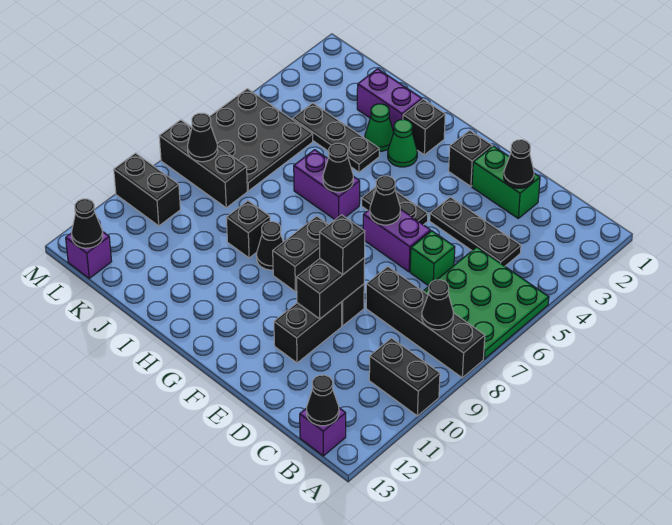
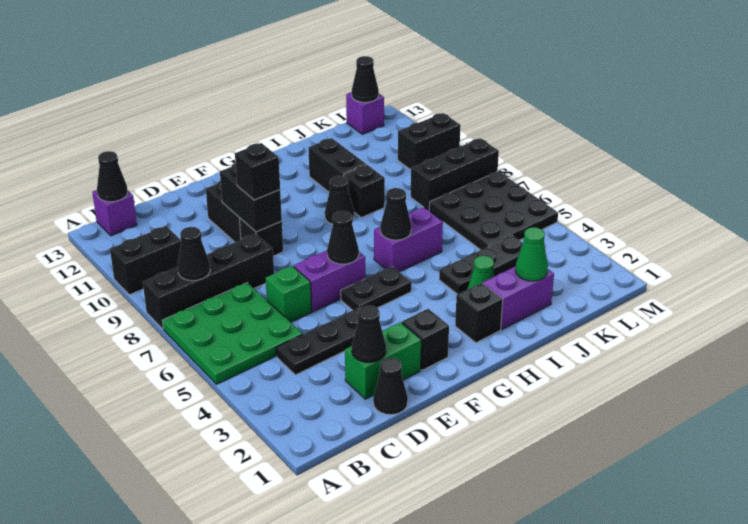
black brick G8:G9 level 1 -> black brick I10:I11 level 1
green cone H3 level 1 -> green cone J2 level 2
black cone L8 level 2 -> black cone D1 level 1

